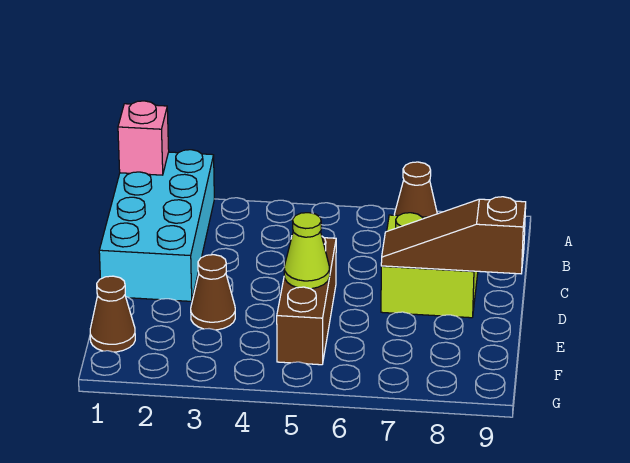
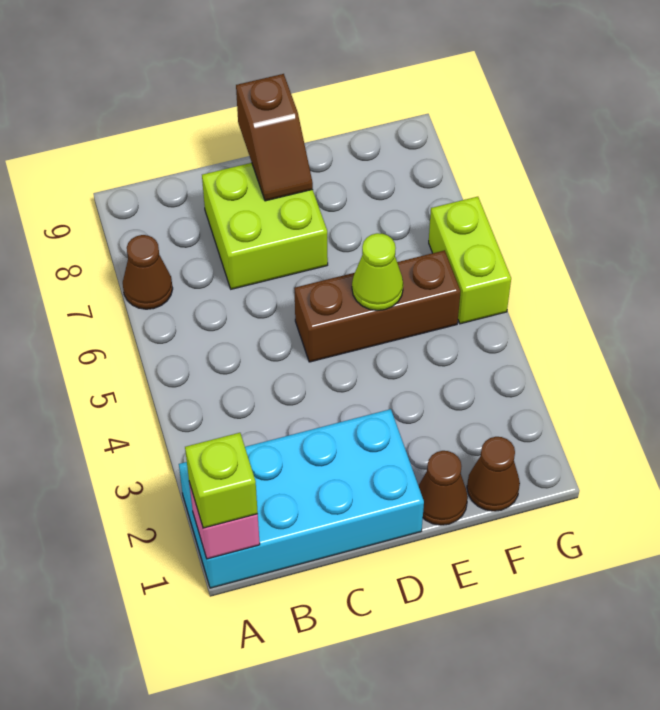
none -> lime brick A1 level 3
brown slope D7:D9 level 2 top 9 -> brown slope D8:D9 level 2 top 9
brown cone E3 level 1 -> brown cone E1 level 1
none -> lime brick G5:G6 level 1

